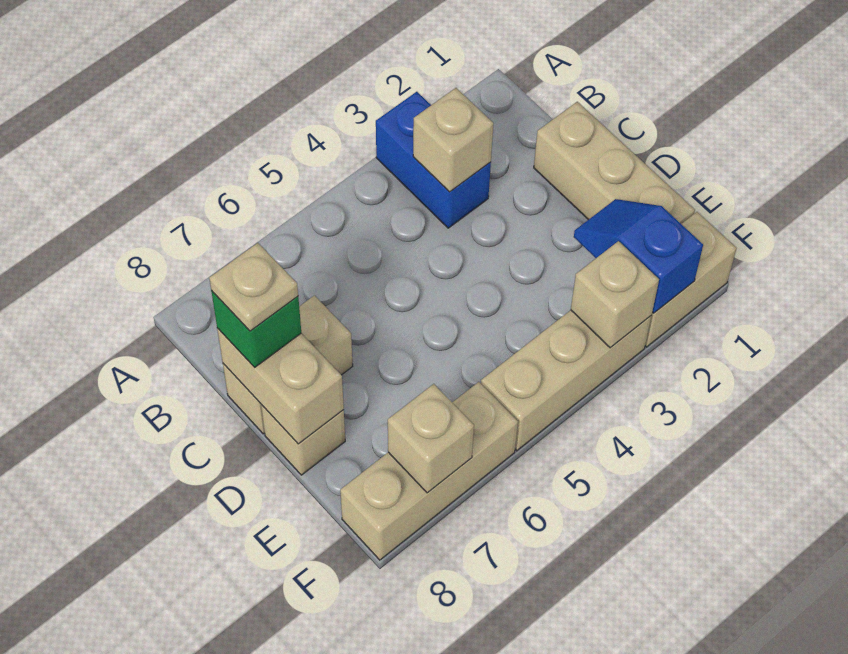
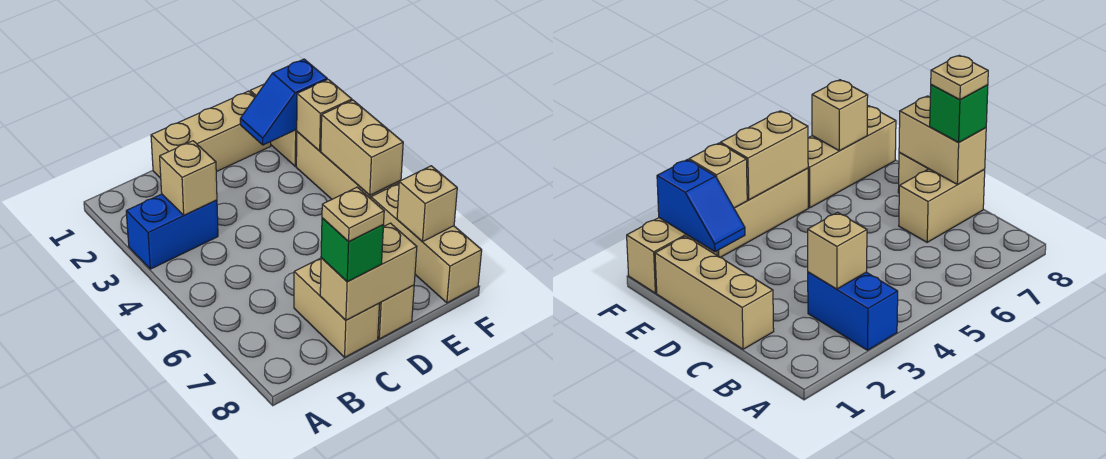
none -> tan brick F4:F5 level 2

